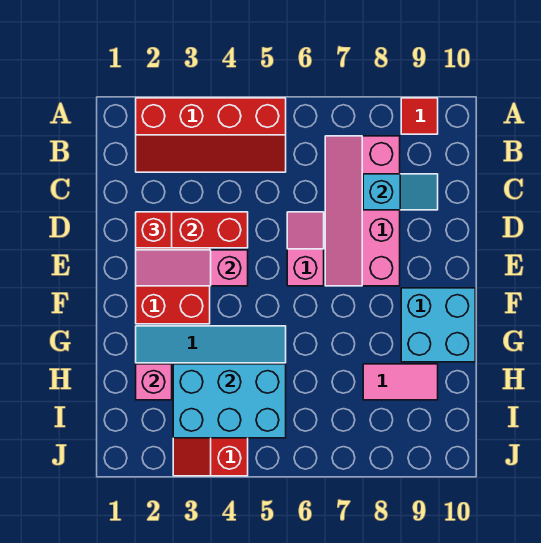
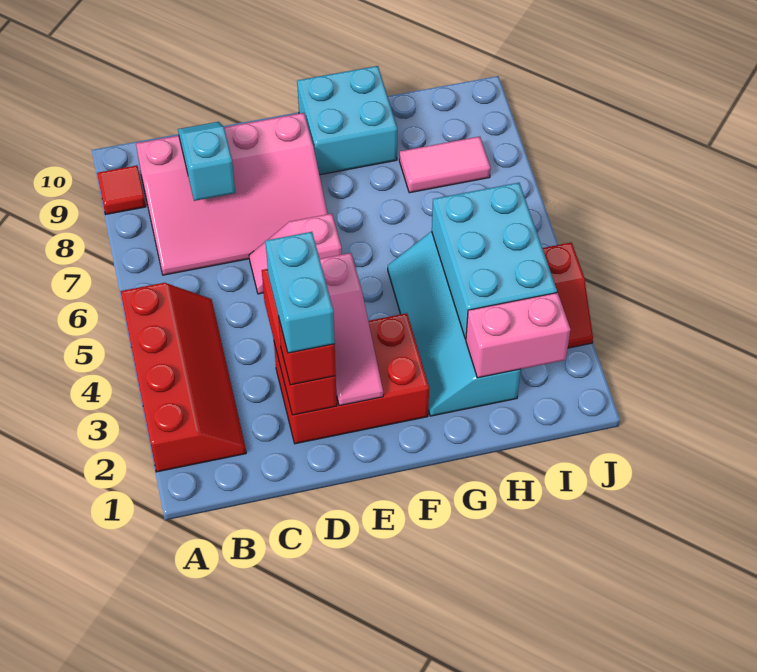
pink slope B7:E8 level 1 top 8 -> pink slope B7:E9 level 1 top 9
none -> cyan brick D2:D3 level 4
pink brick H2 level 2 -> pink brick H2:I2 level 2
pink tile H8:H9 level 1 -> pink tile H8:I8 level 1

